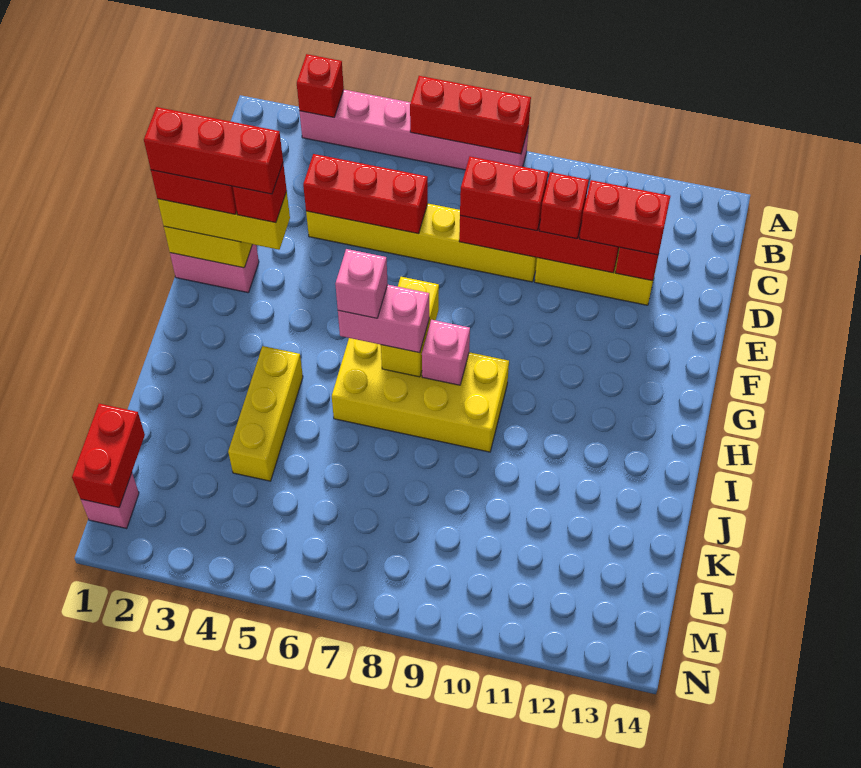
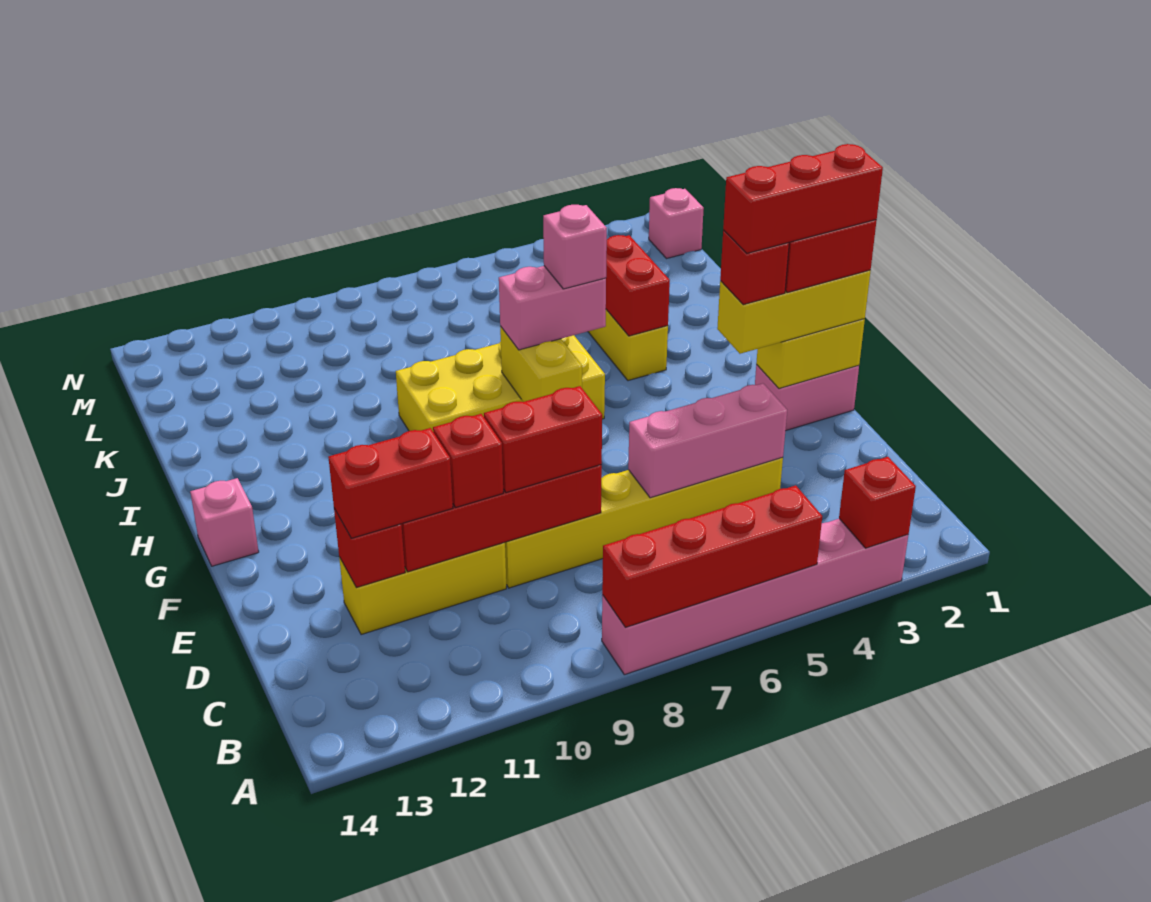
red brick A6:A8 level 2 -> red brick A5:A8 level 2
red brick D4:D6 level 2 -> pink brick D4:D6 level 2
pink brick H8 level 2 -> pink brick G14 level 1
red brick L1:M1 level 2 -> red brick I4:J4 level 2

